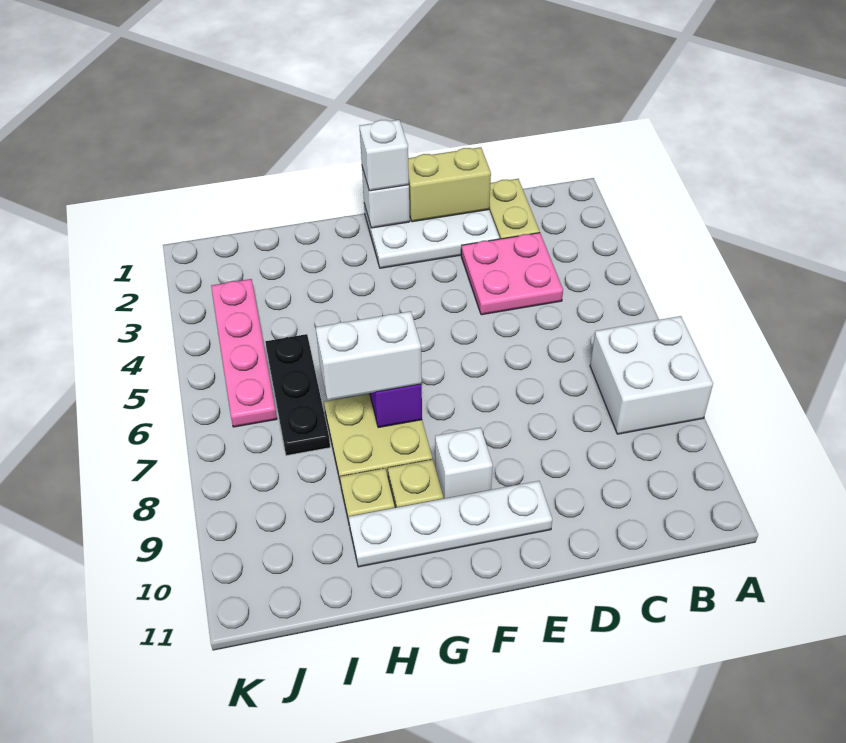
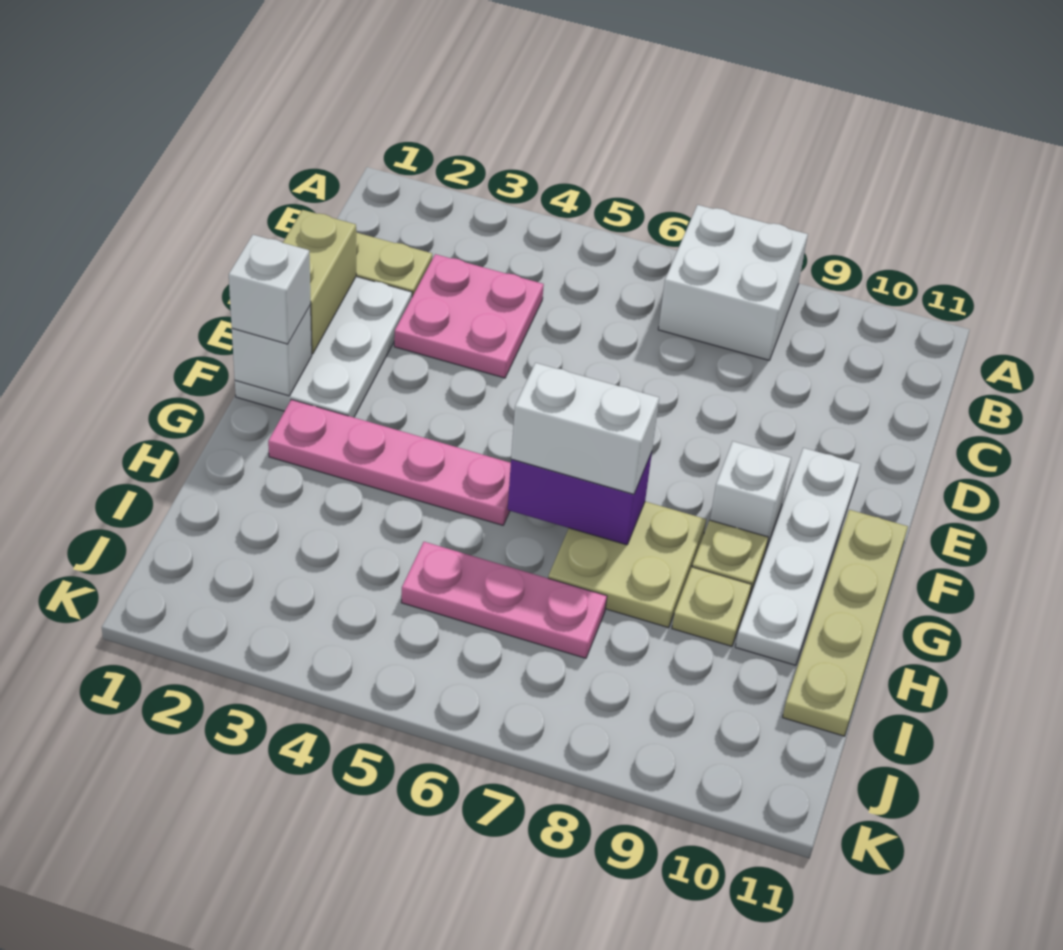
none -> tan plate F11:I11 level 1
white brick G7:H7 level 3 -> white brick G6:G7 level 3
black plate I5:I7 level 1 -> pink plate I5:I7 level 1
pink plate J3:J6 level 1 -> pink plate G2:G5 level 1

